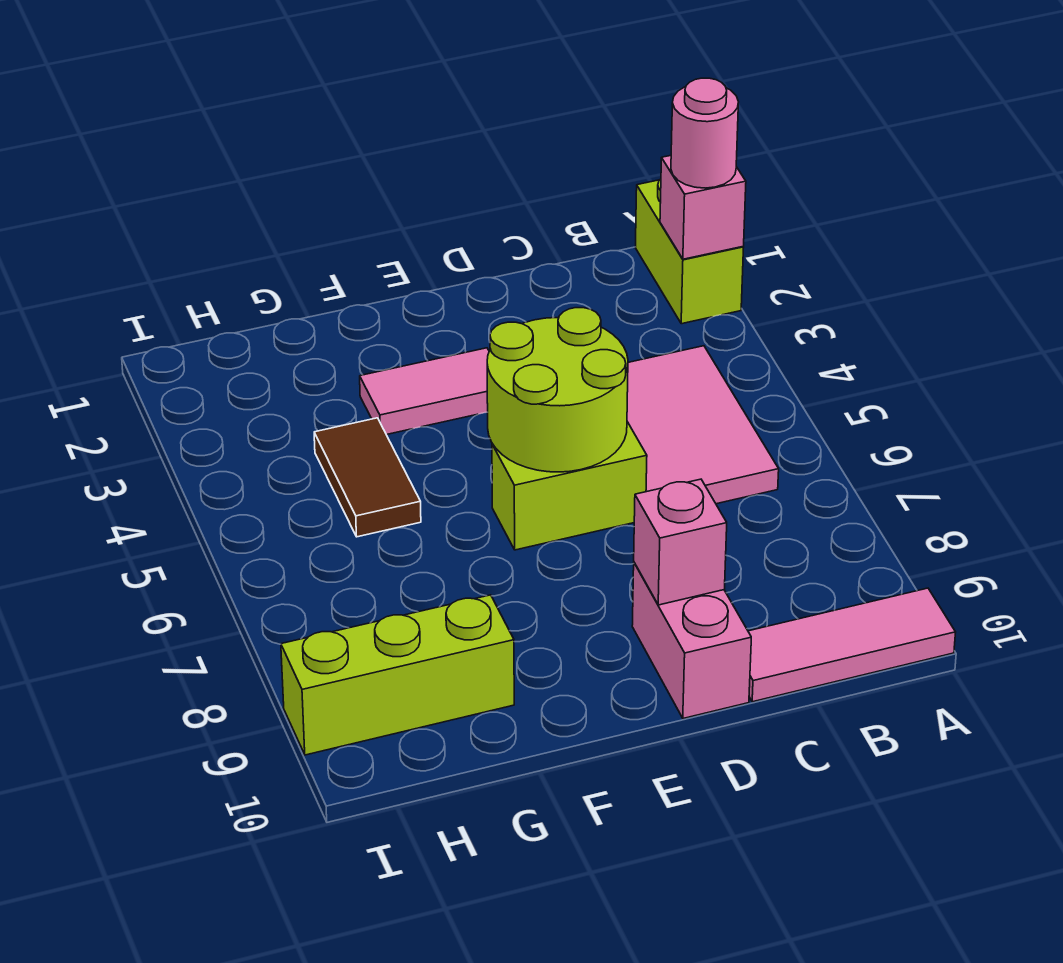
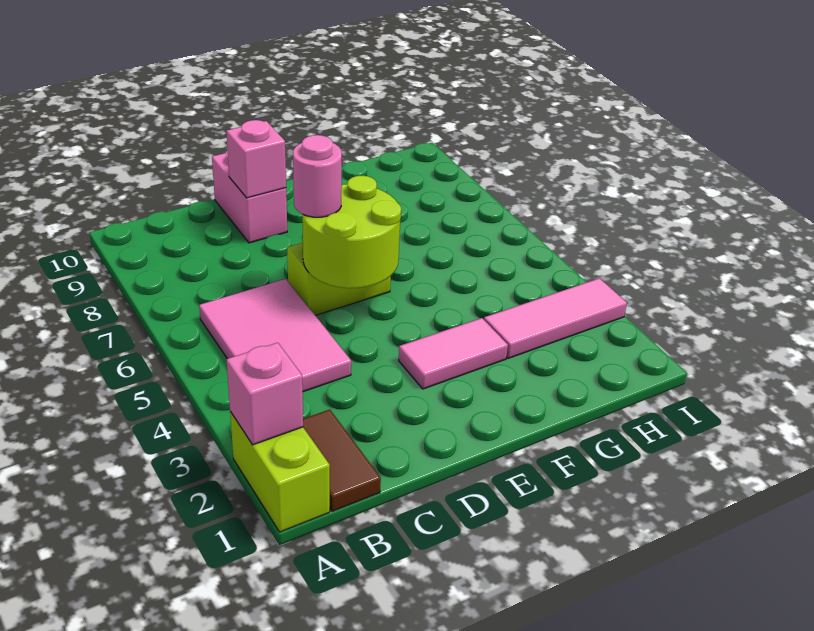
pink round brick A2 level 3 -> pink round brick D6 level 3
pink tile A10:C10 level 1 -> pink tile G3:I3 level 1
brown tile G4:G5 level 1 -> brown tile B1:B2 level 1
lime brick G9:I9 level 1 -> none

